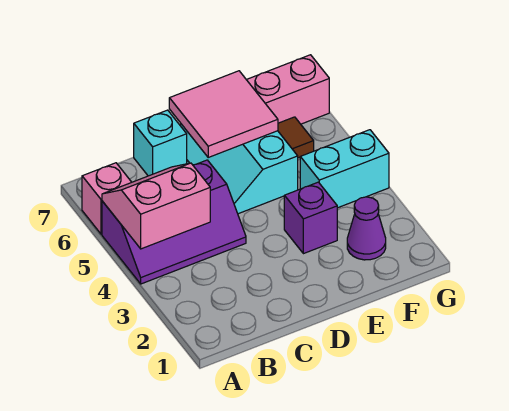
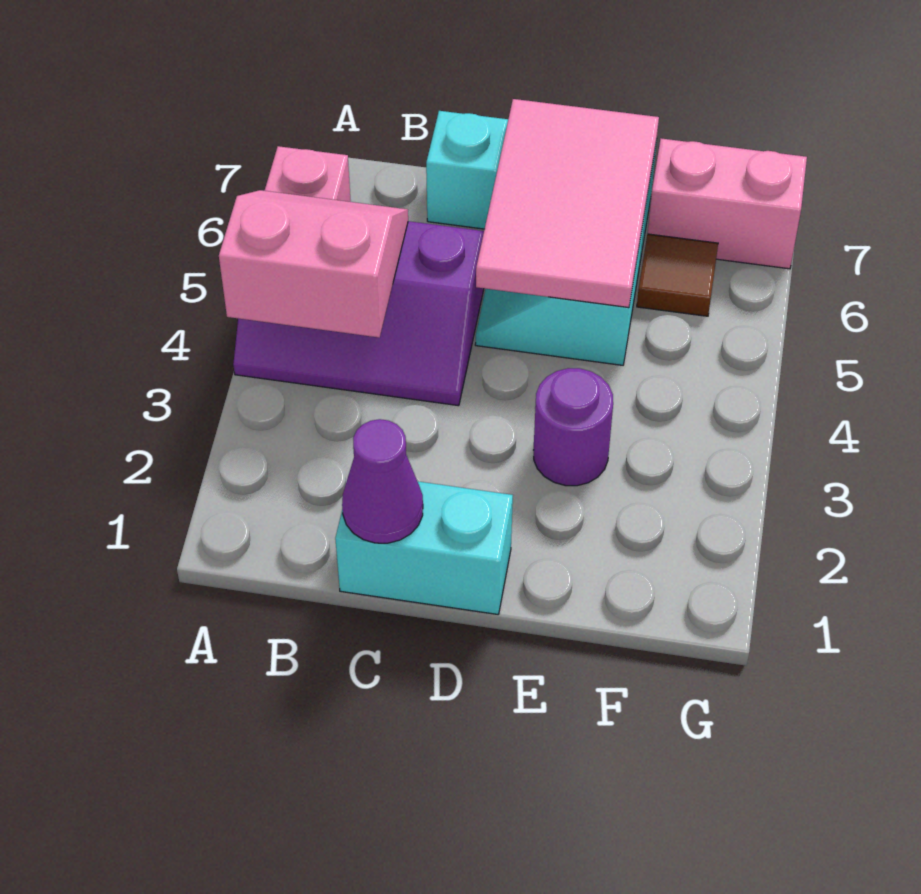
pink tile D6:E7 level 2 -> pink tile D5:E7 level 2
purple brick E3 level 1 -> purple round brick E3 level 1
purple cone F2 level 1 -> purple cone C1 level 2
cyan brick F4:G4 level 1 -> cyan brick C1:D1 level 1

